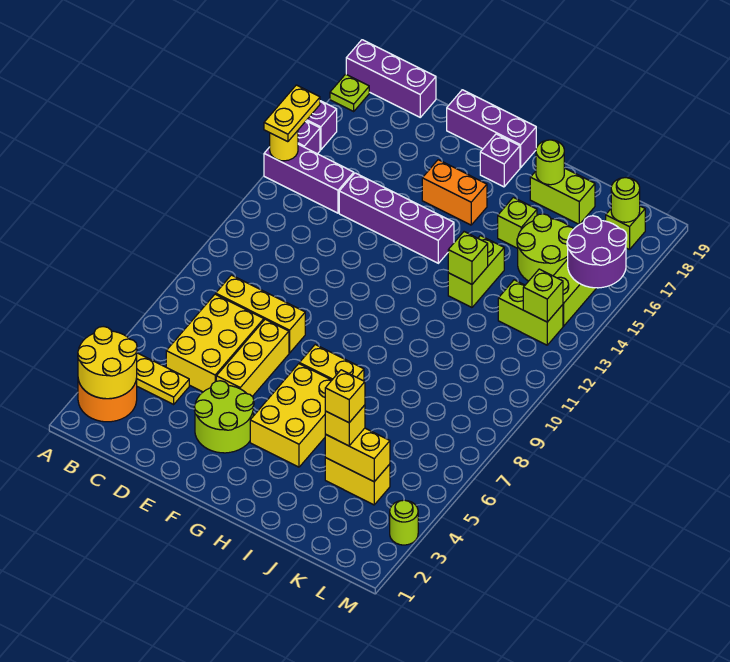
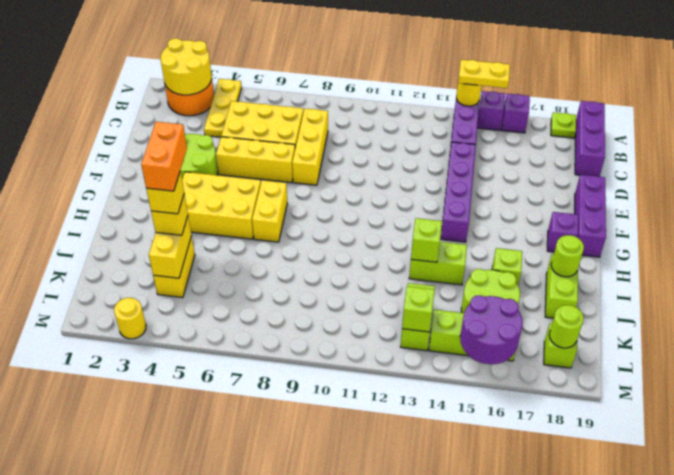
orange brick F16:G16 level 1 -> orange brick I4:J4 level 5
lime round brick M3 level 1 -> yellow round brick M3 level 1

